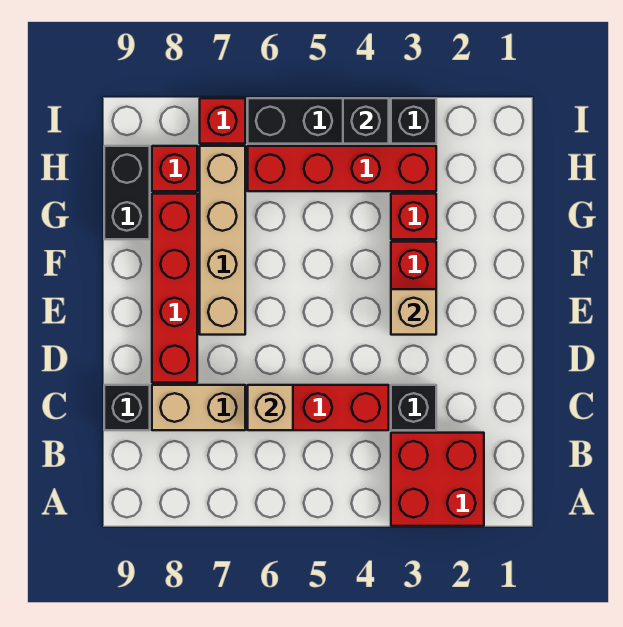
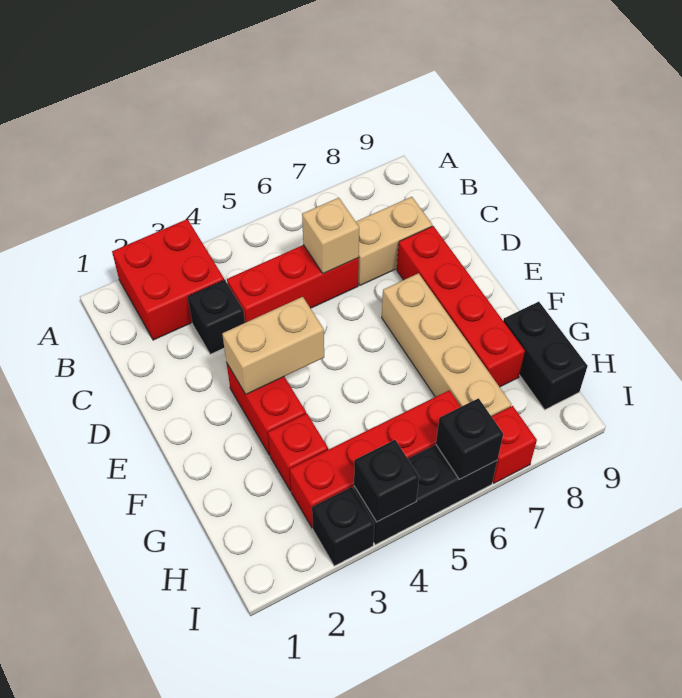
black brick C9 level 1 -> black brick I6 level 2
tan brick E3 level 2 -> tan brick E3:E4 level 2
red brick H8 level 1 -> none

